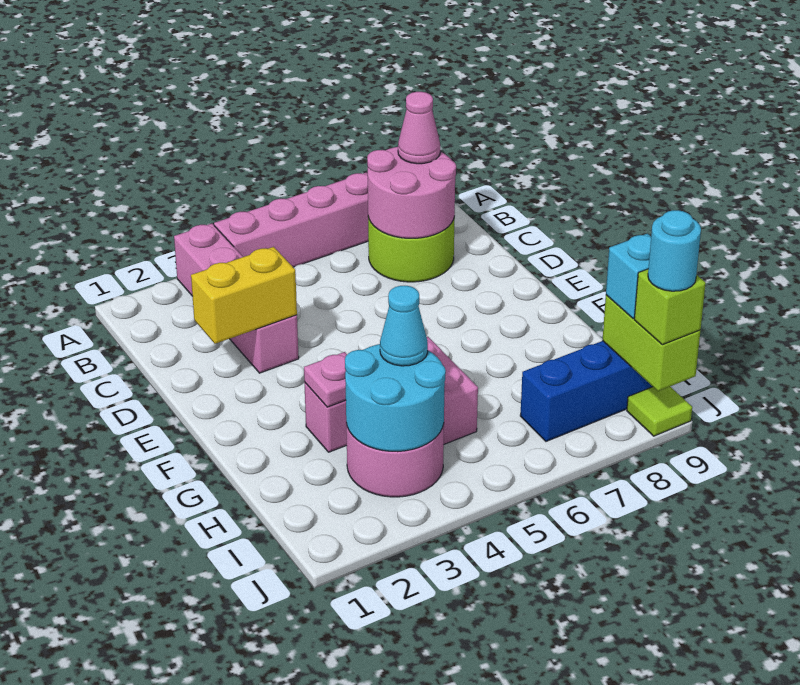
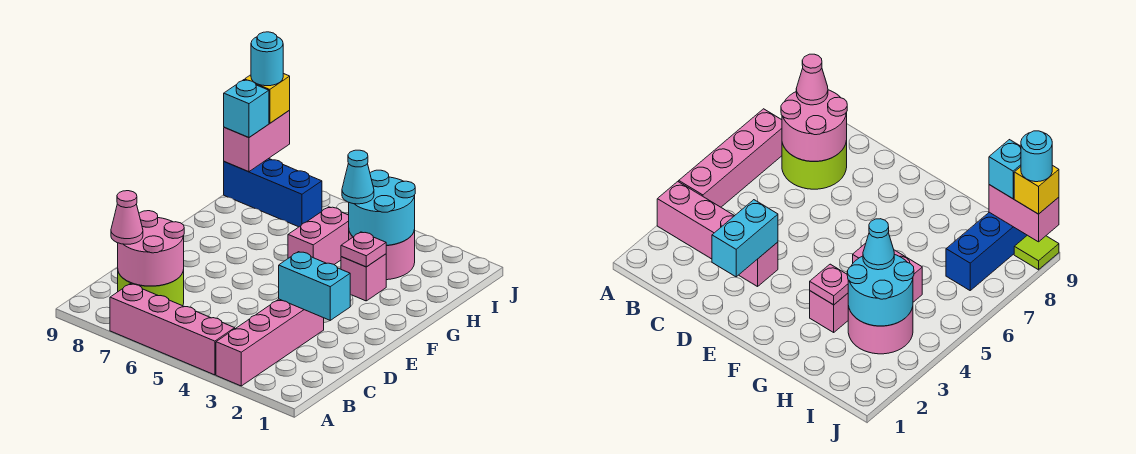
yellow brick D2:D3 level 2 -> cyan brick D2:D3 level 2
lime brick I9:J9 level 2 -> pink brick I9:J9 level 2
lime brick J9 level 3 -> yellow brick J9 level 3

